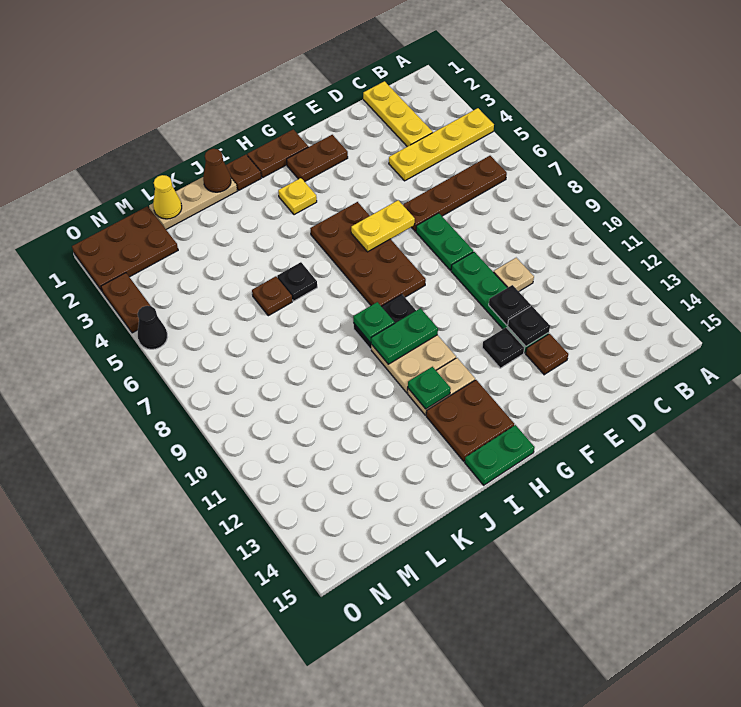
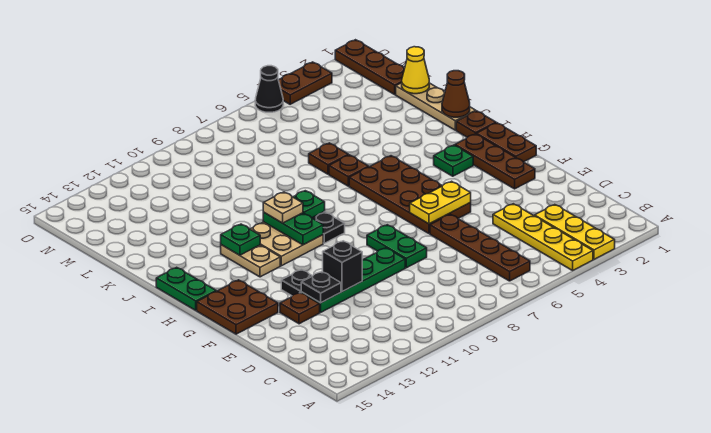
yellow plate C1:C3 level 1 -> yellow plate A3:C3 level 1
tan plate D10 level 1 -> tan plate I10 level 3
green plate E7:E8 level 1 -> green plate E8:F8 level 1
black plate E11 level 2 -> black brick E11 level 2
brown plate F2:G2 level 1 -> brown plate F2:H2 level 1
yellow plate F6:G6 level 2 -> yellow plate F5:F6 level 2
brown plate G5:H8 level 1 -> brown plate F5:I6 level 1
yellow plate H3 level 1 -> green plate H3 level 1
brown plate H13:I14 level 1 -> brown plate F14:G15 level 1
black plate J6 level 1 -> brown plate J6 level 1
brown plate M1:O2 level 1 -> brown plate M1:O1 level 1

